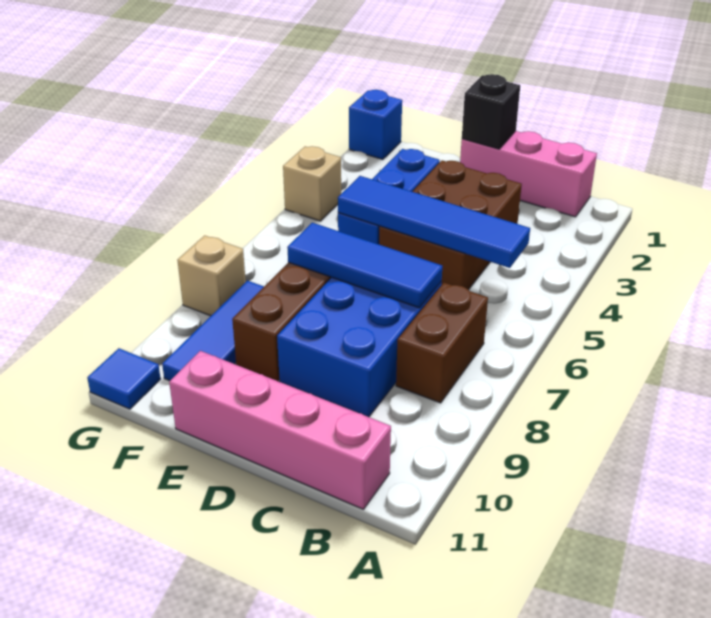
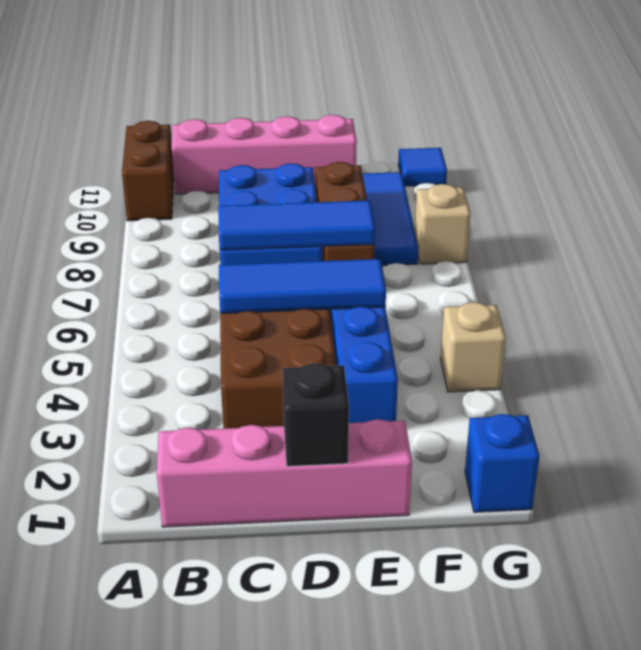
pink brick B1:D1 level 1 -> pink brick B1:E1 level 1
blue tile B5:E5 level 2 -> blue tile C5:E5 level 2
brown brick B7:B8 level 1 -> brown brick A10:A11 level 1

